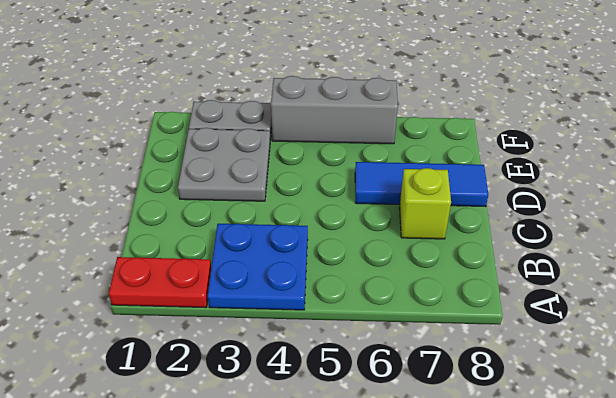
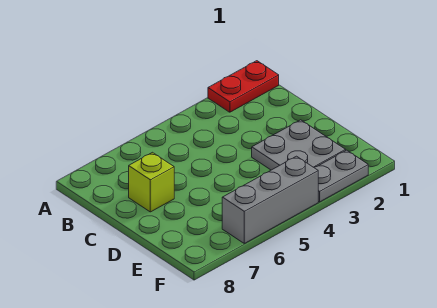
blue plate A3:B4 level 1 -> none
blue tile D6:D8 level 1 -> none

